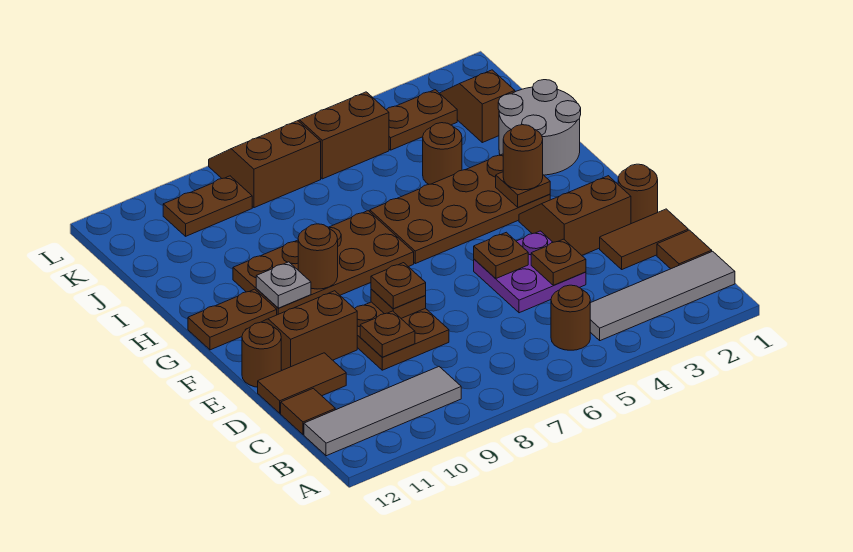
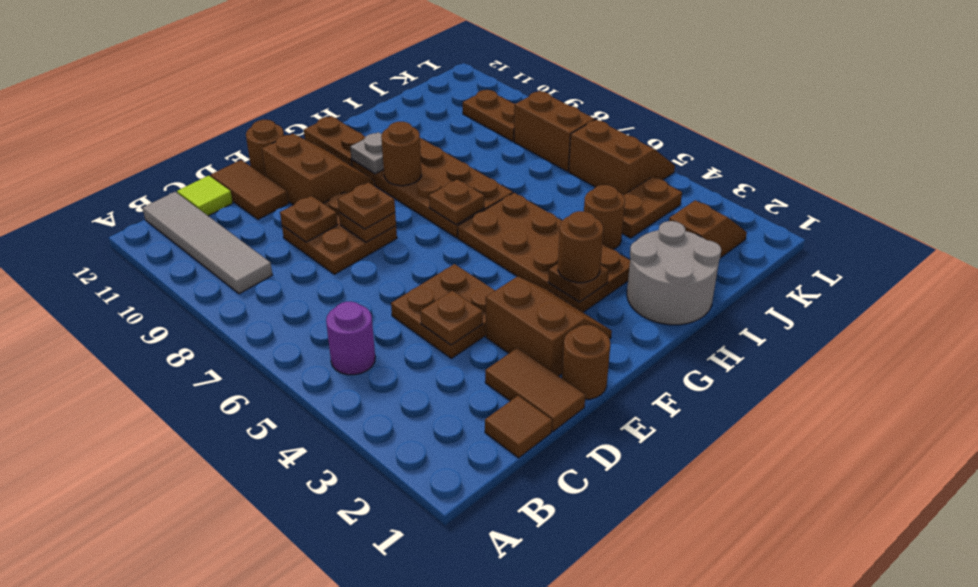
grey tile B1:B4 level 1 -> none
brown round brick B5 level 1 -> purple round brick B5 level 1
brown tile C12 level 1 -> lime tile C12 level 1
purple plate D4:E5 level 1 -> brown plate D4:E5 level 1
brown plate E5 level 2 -> brown plate G7 level 2
brown plate K3:K4 level 1 -> brown plate J4:K4 level 1

